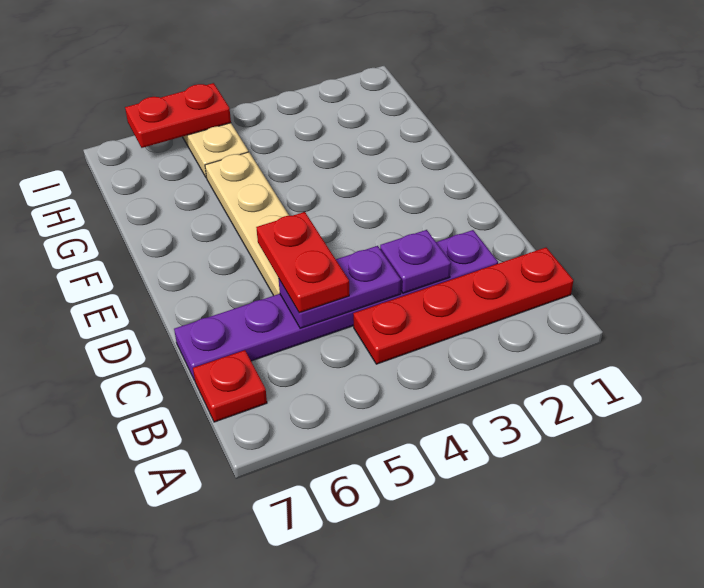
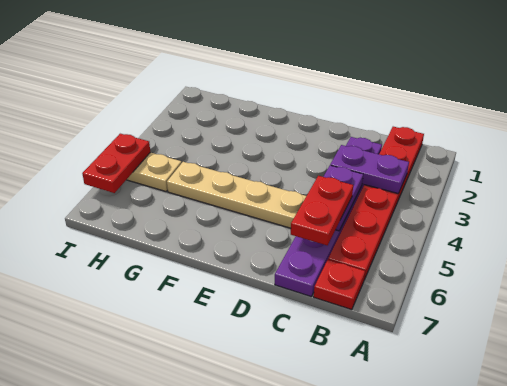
red plate B1:B4 level 1 -> red plate B1:B6 level 1
purple plate C3 level 2 -> purple plate B3:C3 level 2
red plate C5:D5 level 3 -> red plate C5:C6 level 3

